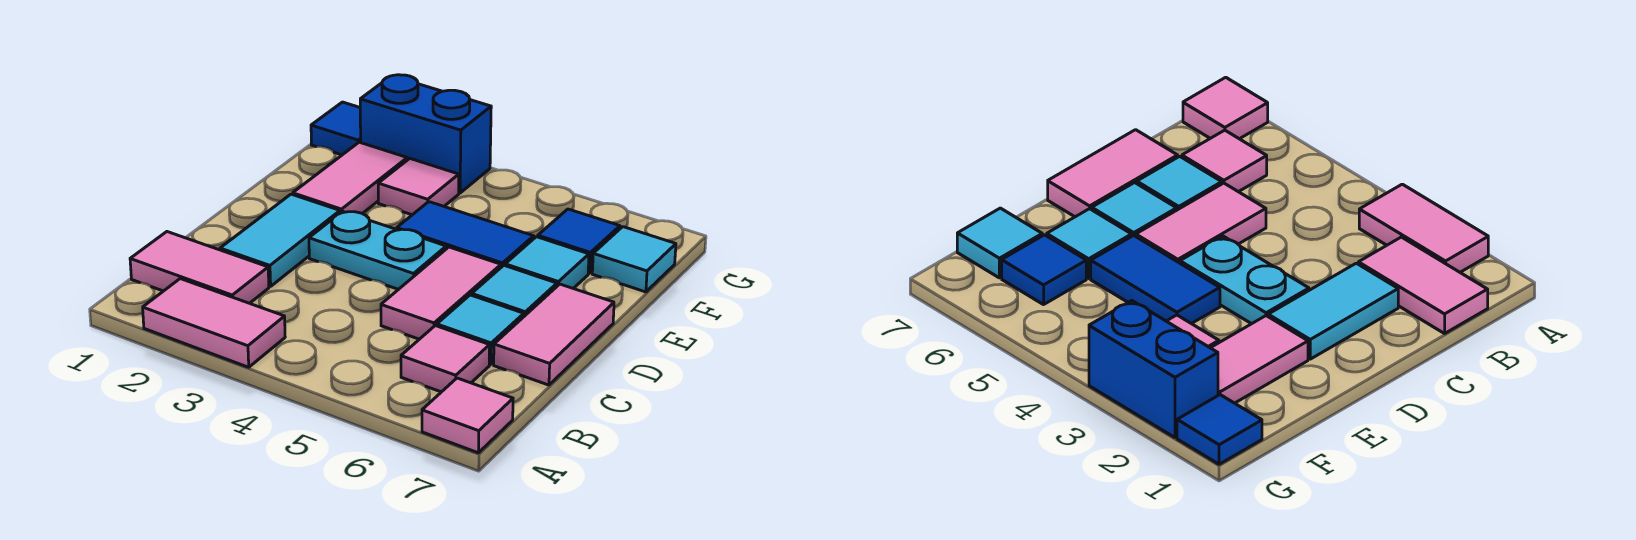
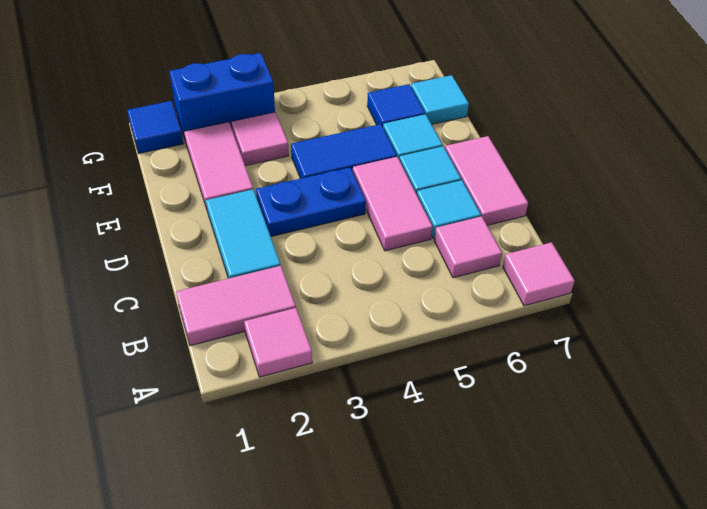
pink tile A2:A3 level 1 -> pink tile A2 level 1
cyan plate D3:D4 level 1 -> blue plate D3:D4 level 1

